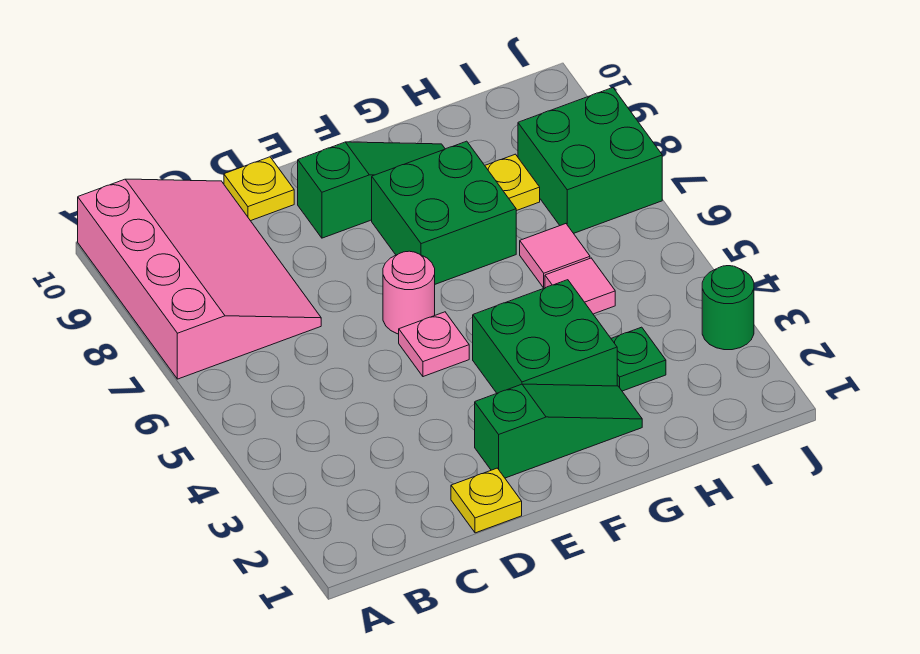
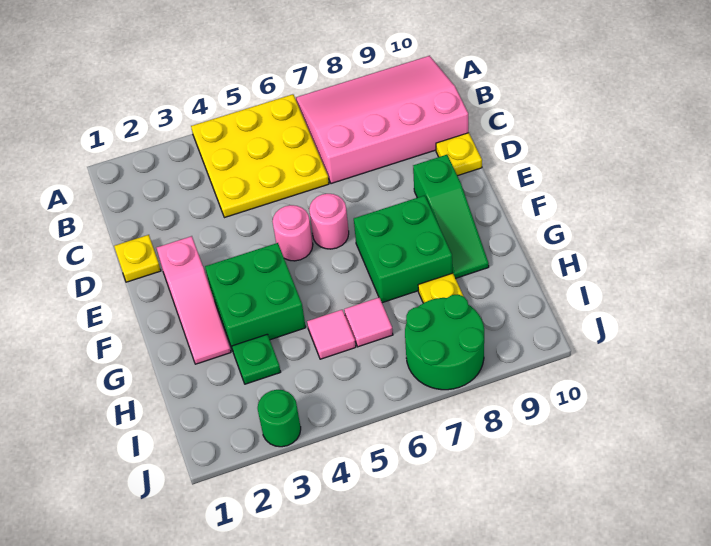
none -> yellow plate A4:C6 level 1
pink slope A7:C10 level 1 top A -> pink slope A7:C10 level 1 top C
green slope E2:G2 level 1 top E -> pink slope E2:G2 level 1 top E
pink plate E5 level 1 -> pink round brick E5 level 1
green brick I7:J8 level 1 -> green round brick I7:J8 level 1

